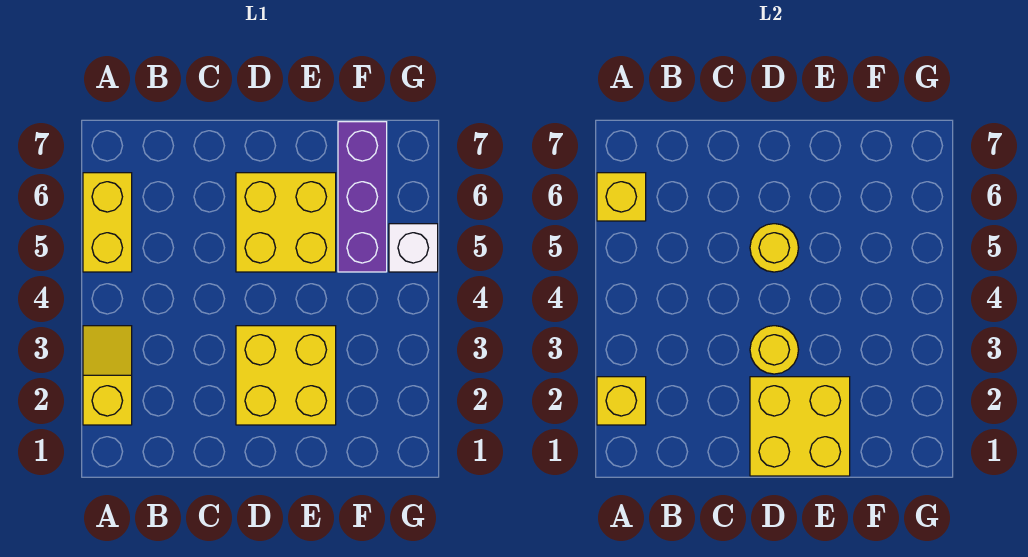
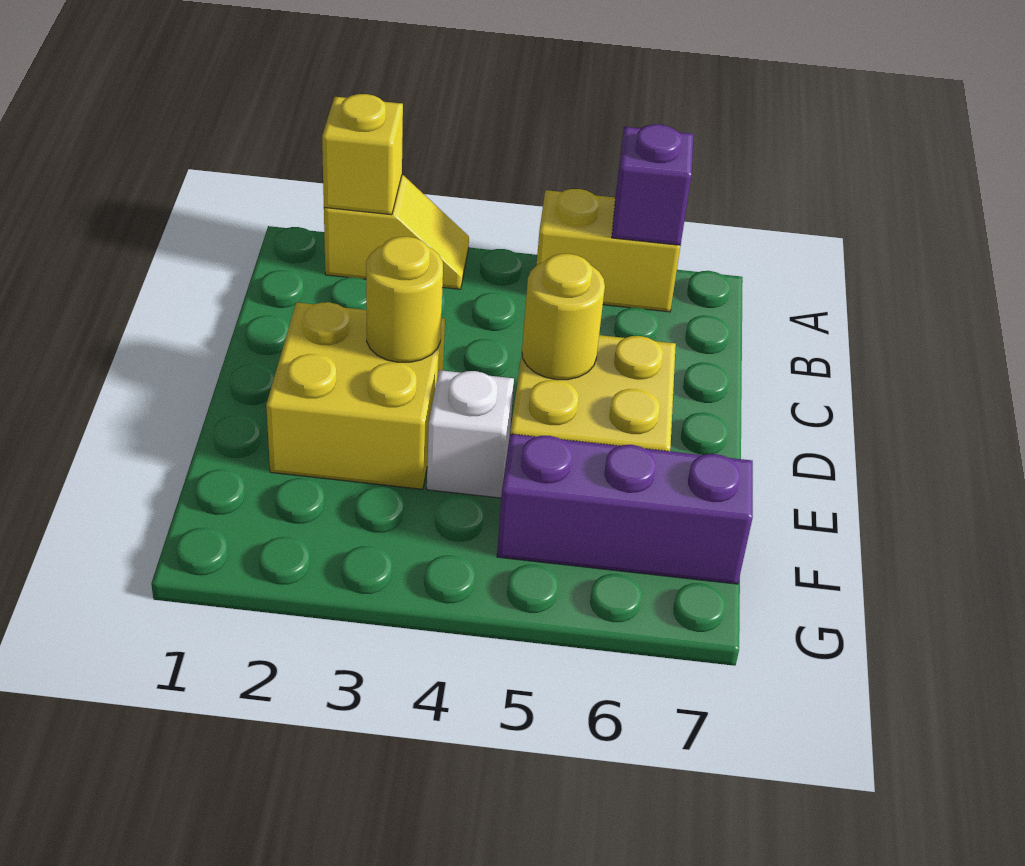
yellow brick A6 level 2 -> purple brick A6 level 2
yellow brick D1:E2 level 2 -> none
white brick G5 level 1 -> white brick E4 level 1

